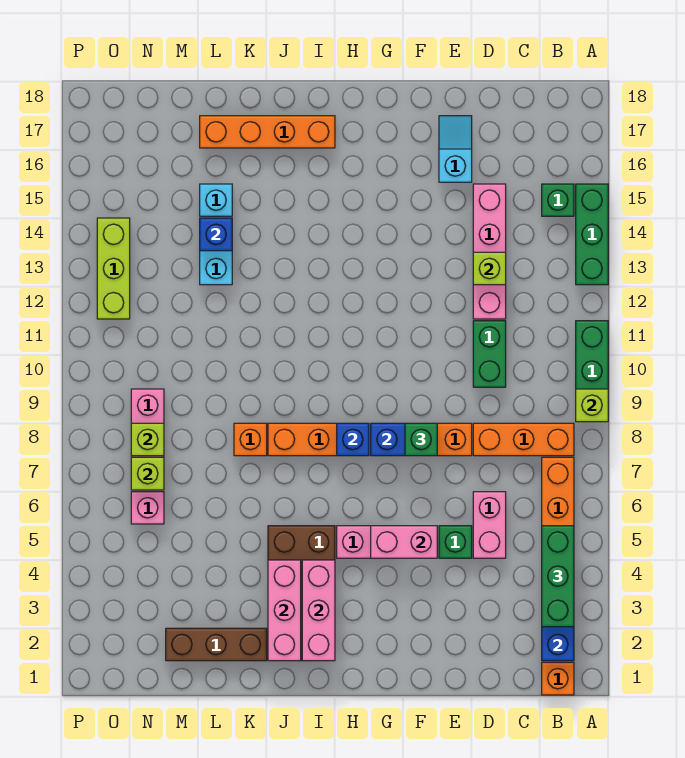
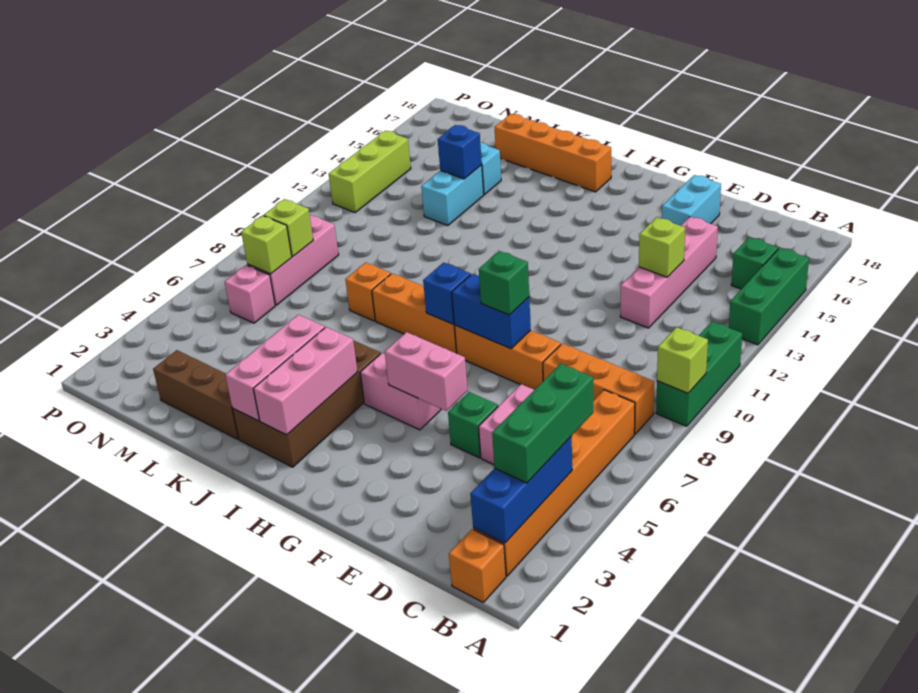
green brick D10:D11 level 1 -> none
cyan slope E16:E17 level 1 top 16 -> cyan brick E16:E17 level 1

